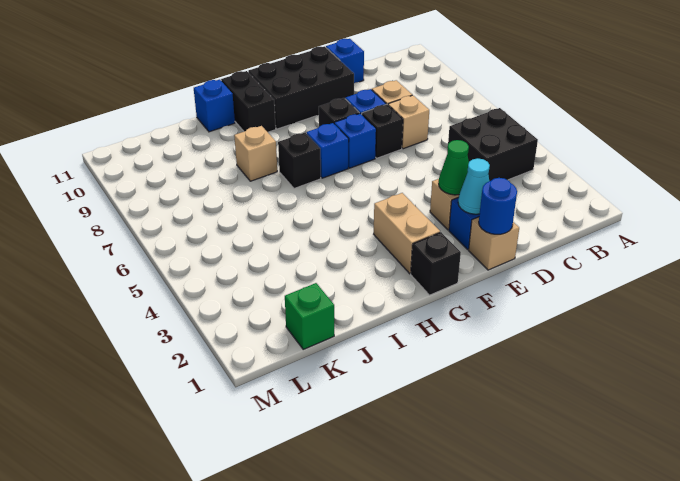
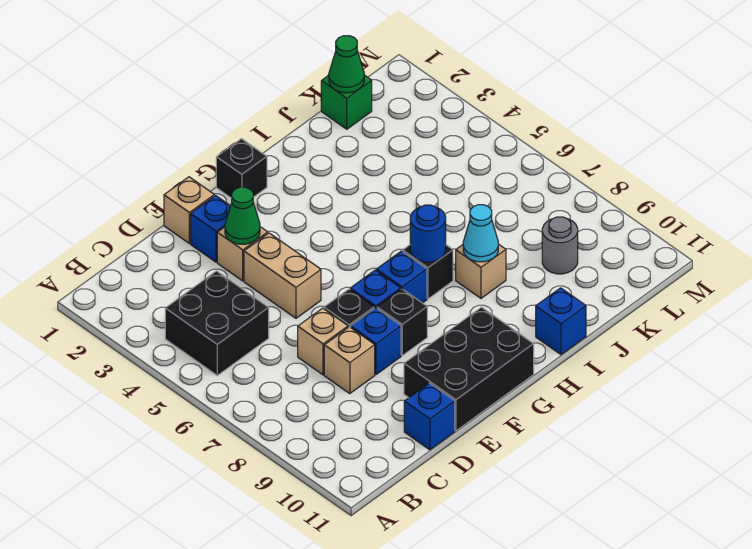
blue round brick E1 level 2 -> blue round brick H7 level 2
cyan cone E2 level 2 -> cyan cone I8 level 2
tan brick G2:G3 level 1 -> tan brick E4:E5 level 1
black brick H10:H11 level 1 -> none
none -> green cone K1 level 2
none -> grey round brick K9 level 1

